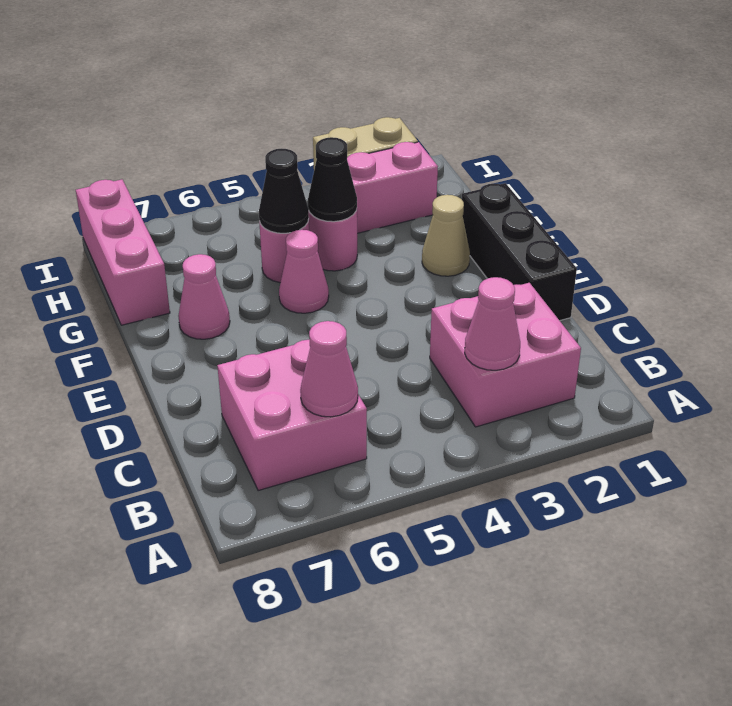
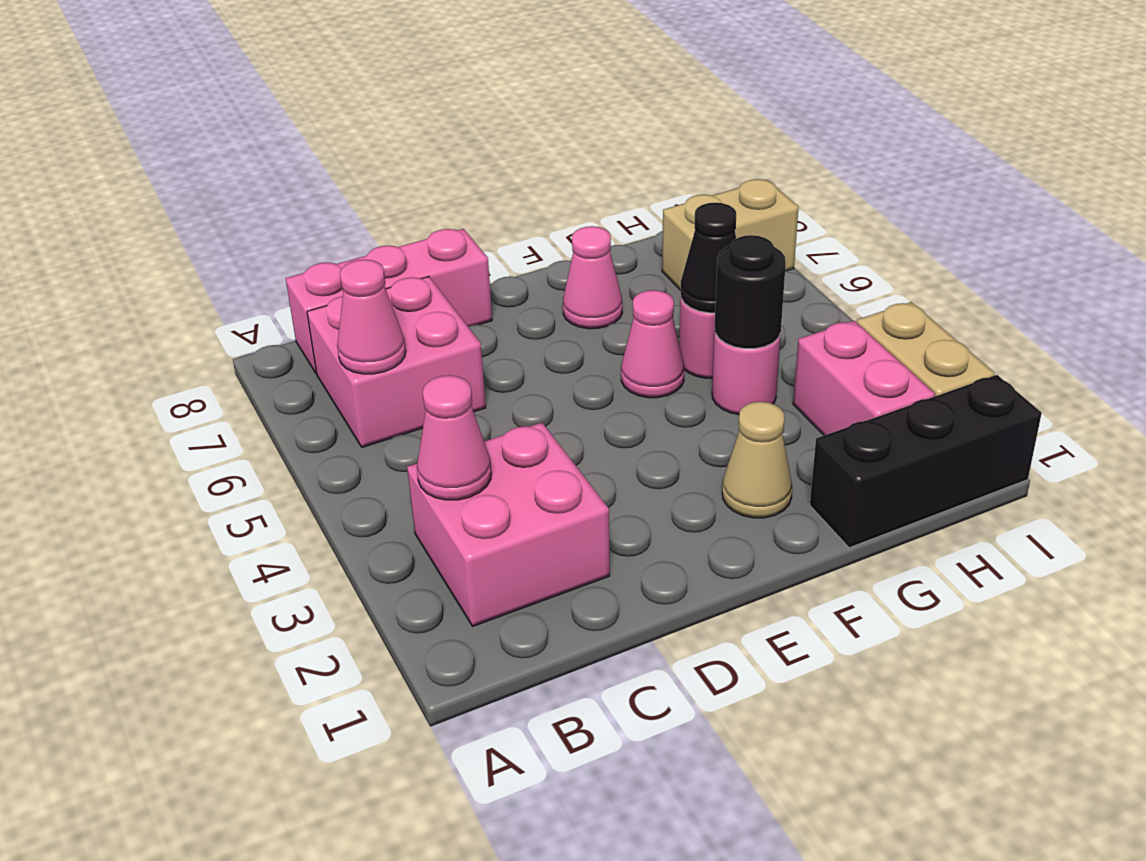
black brick D1:F1 level 1 -> black brick G1:I1 level 1
black cone G4 level 2 -> black round brick G4 level 2
pink brick G8:I8 level 1 -> pink brick B8:D8 level 1
none -> tan brick H7:I7 level 1

